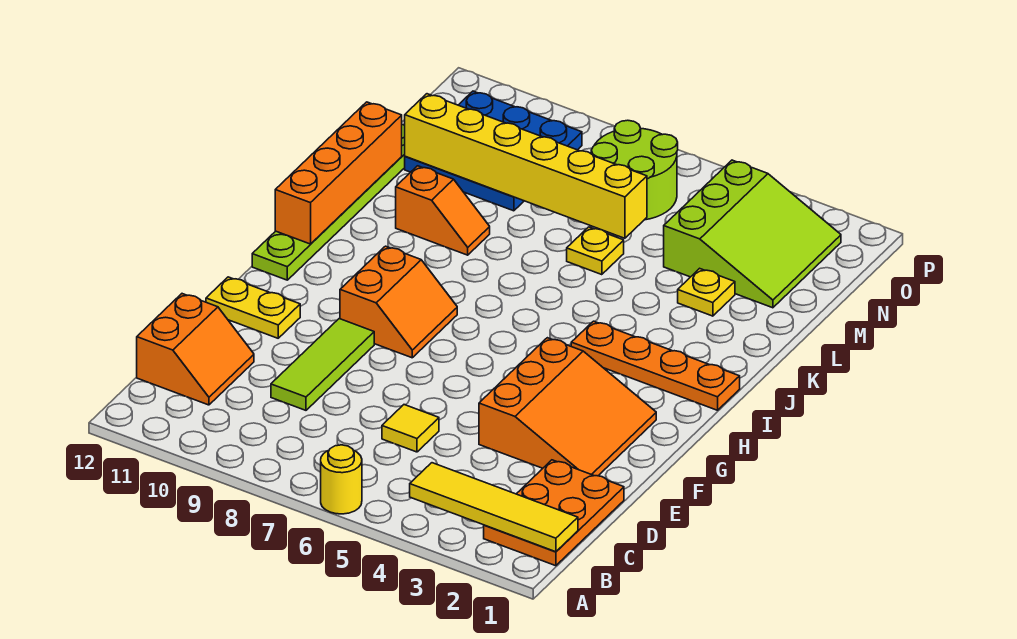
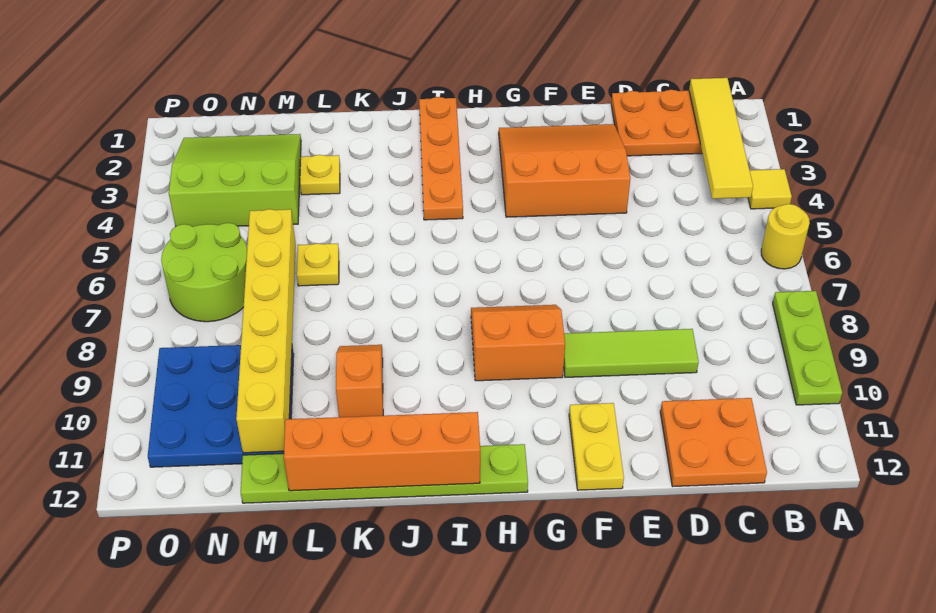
none -> lime plate A8:A10 level 1
orange slope C11:D12 level 1 top 12 -> orange plate C11:D12 level 1
yellow tile D6 level 1 -> yellow tile A4 level 1

